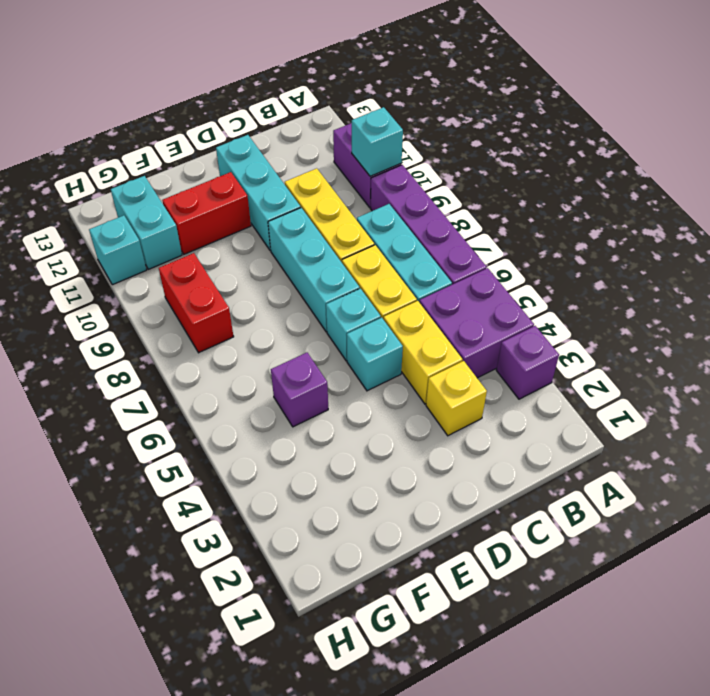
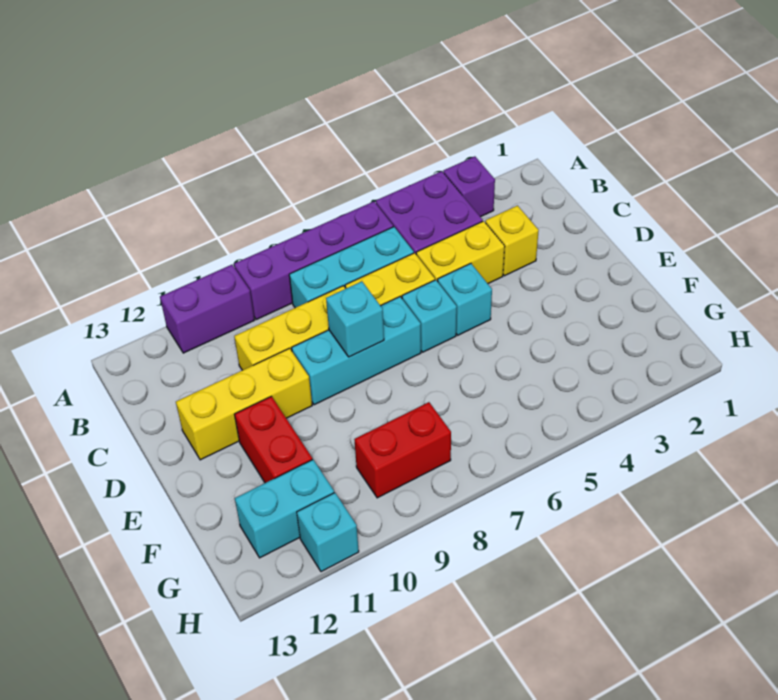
cyan brick A10 level 2 -> cyan brick D8 level 2
cyan brick D10:D12 level 1 -> yellow brick D10:D12 level 1
purple brick F5 level 1 -> none

